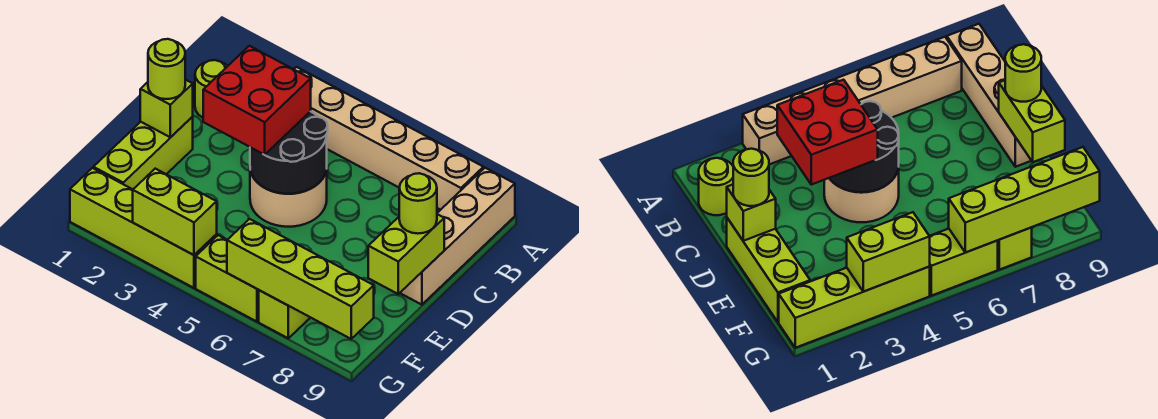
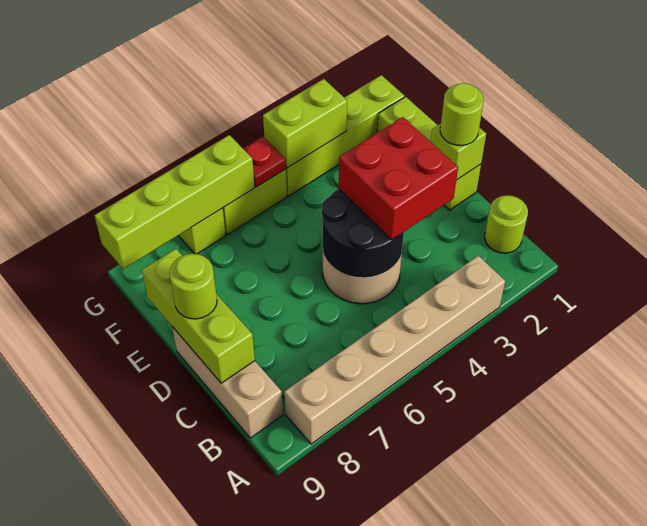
tan brick A9:D9 level 1 -> tan brick B9:D9 level 1
lime brick D9:E9 level 2 -> lime brick C9:E9 level 2
none -> red plate G5 level 2

